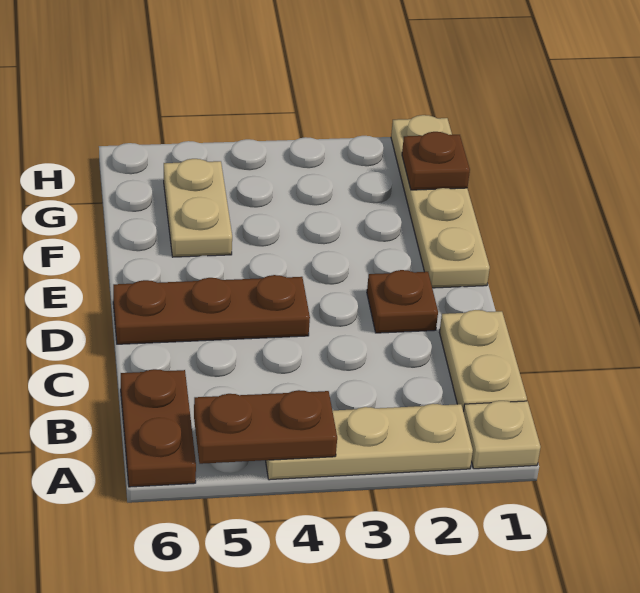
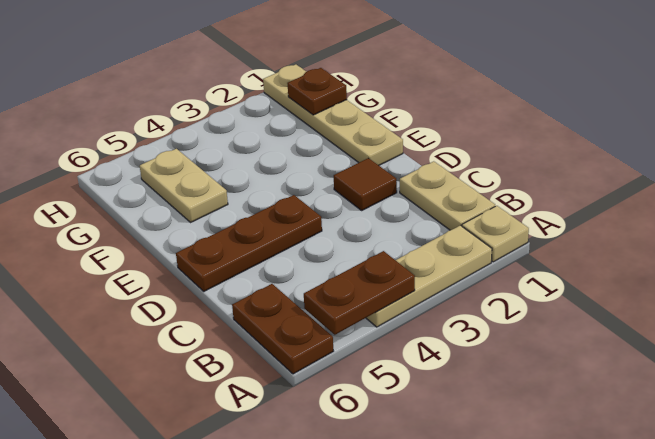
brown plate D2 level 1 -> brown tile D2 level 1

